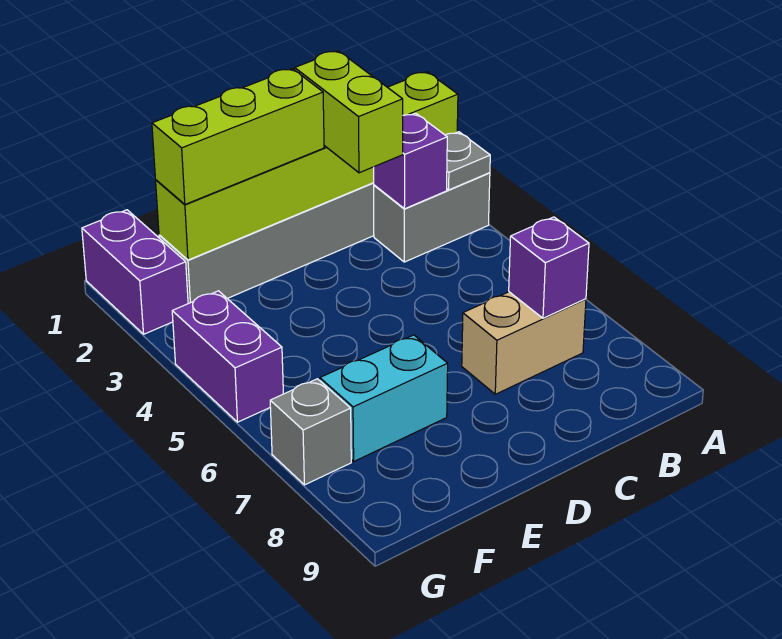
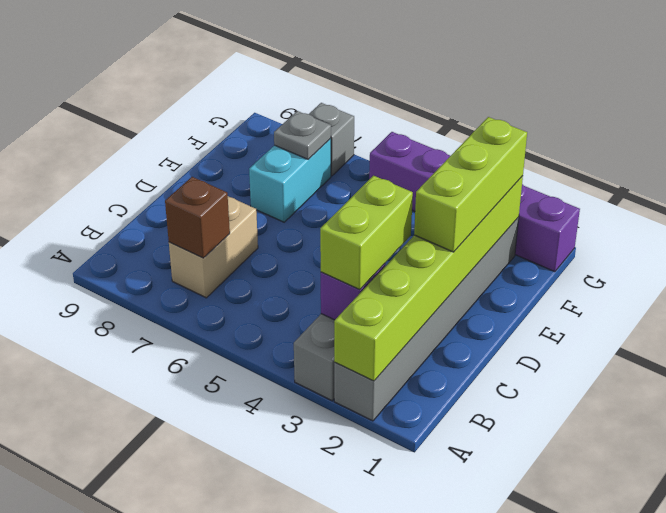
grey plate A3 level 2 -> grey plate F7 level 2
purple brick B7 level 2 -> brown brick B7 level 2
lime brick C2:C3 level 3 -> lime brick B3:C3 level 3

